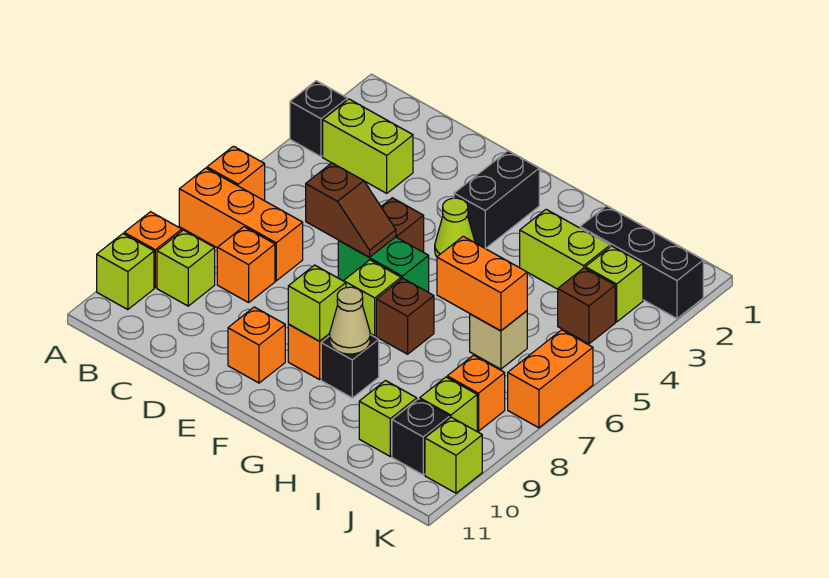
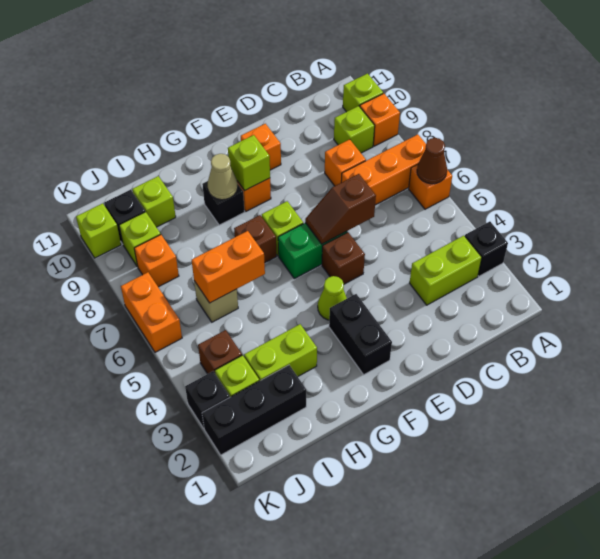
none -> brown cone A6 level 2
none -> black brick K3 level 1

